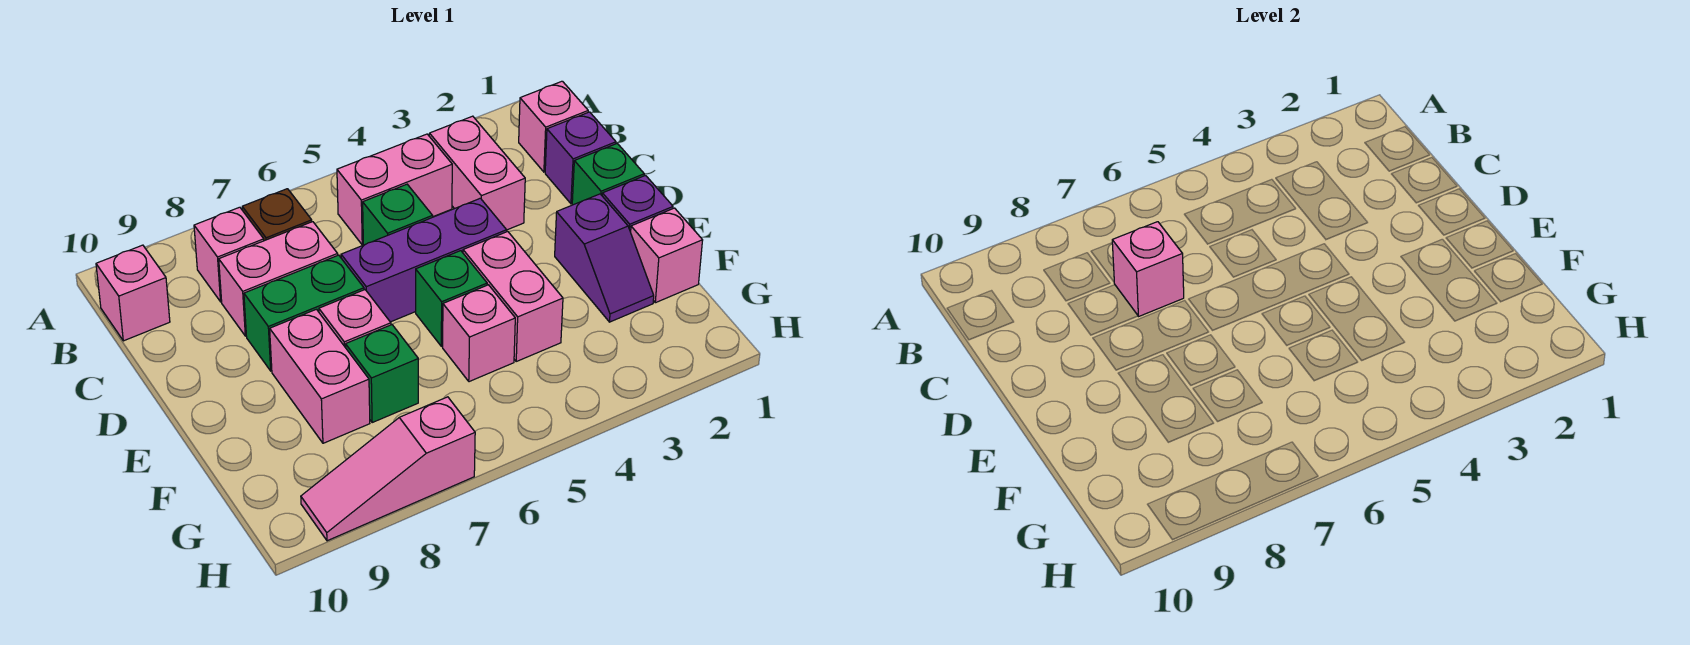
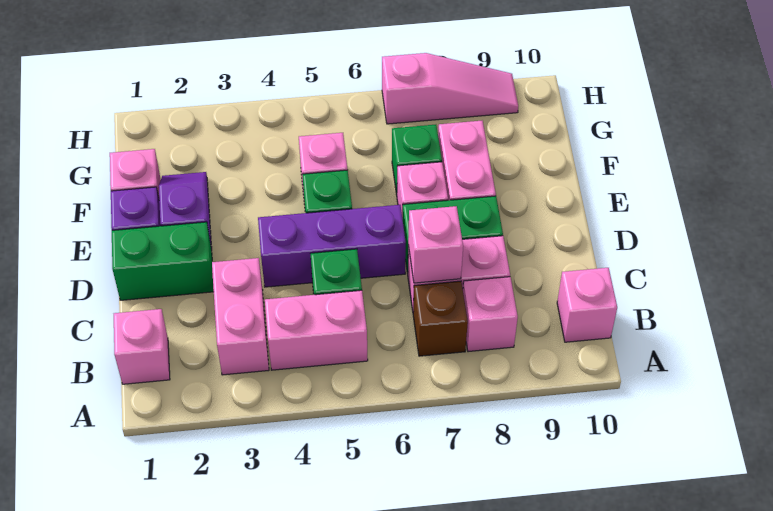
purple brick C1 level 1 -> none
green brick D1 level 1 -> green brick D1:D2 level 1
pink brick E4:F4 level 1 -> none

